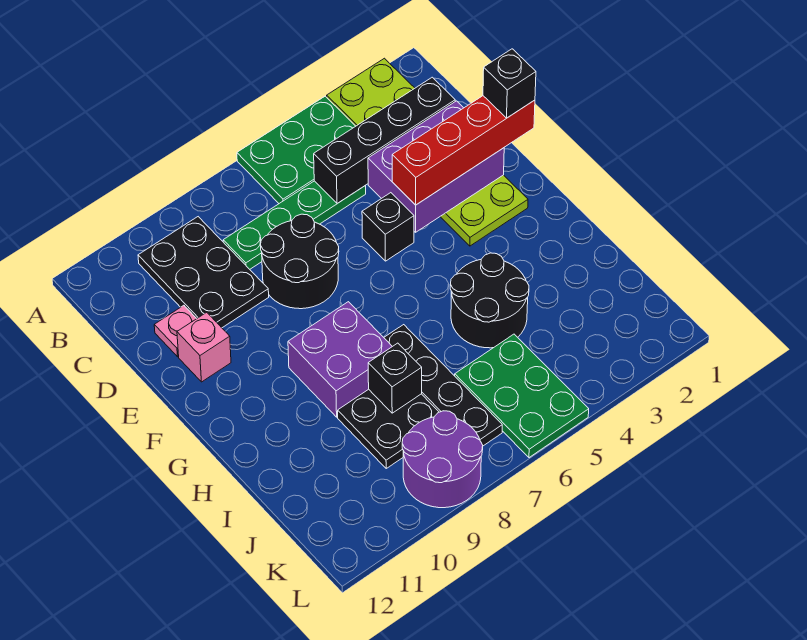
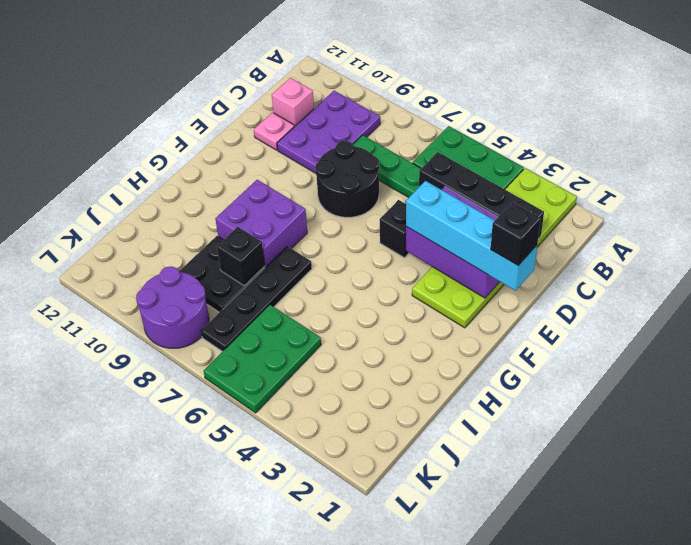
black plate B9:D10 level 1 -> purple plate B9:D10 level 1
red brick E1:E4 level 3 -> cyan brick E1:E4 level 3
pink brick E11 level 1 -> pink brick C11 level 1
black round brick H4:I5 level 1 -> none

